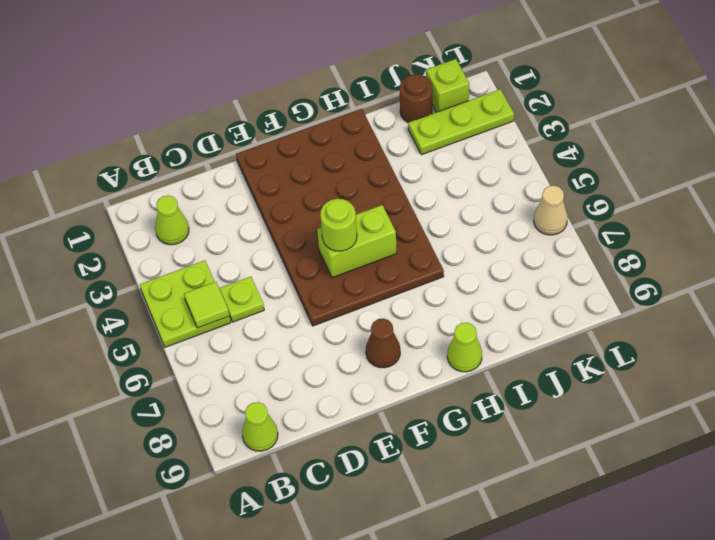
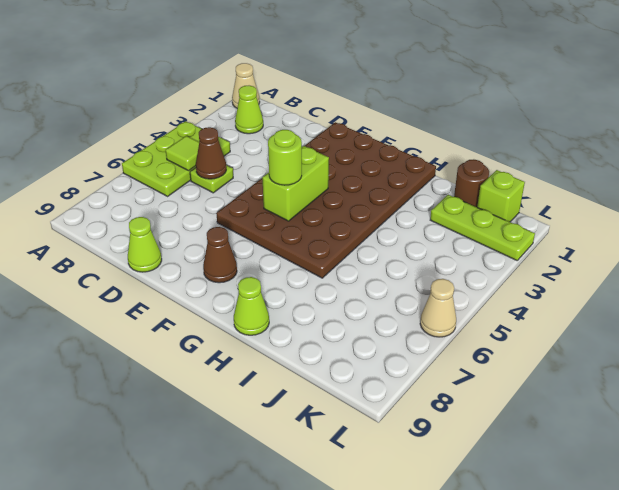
none -> tan cone A1 level 1
lime plate A4:B5 level 1 -> lime plate A4:B6 level 1
lime cone B9 level 1 -> lime cone D9 level 1
none -> brown cone C5 level 2
lime brick F5:G5 level 2 -> lime brick F4:F5 level 2

